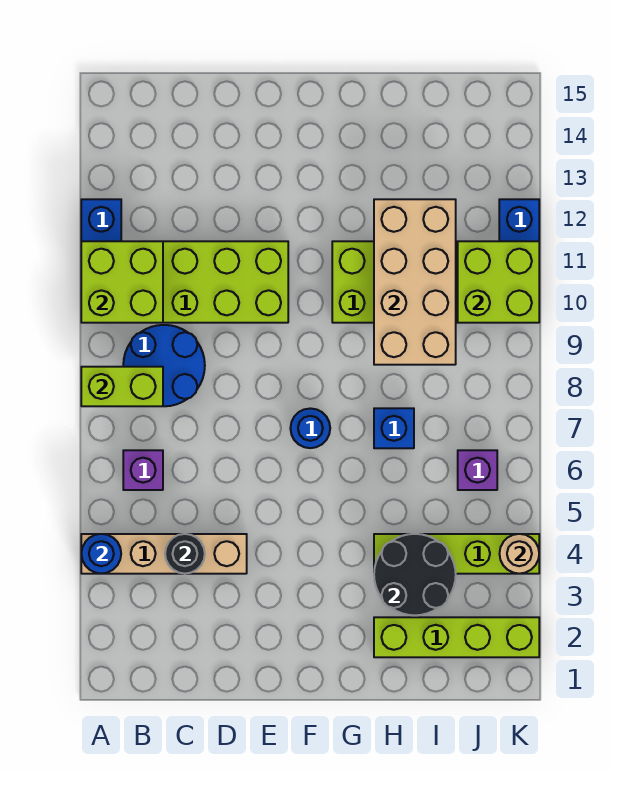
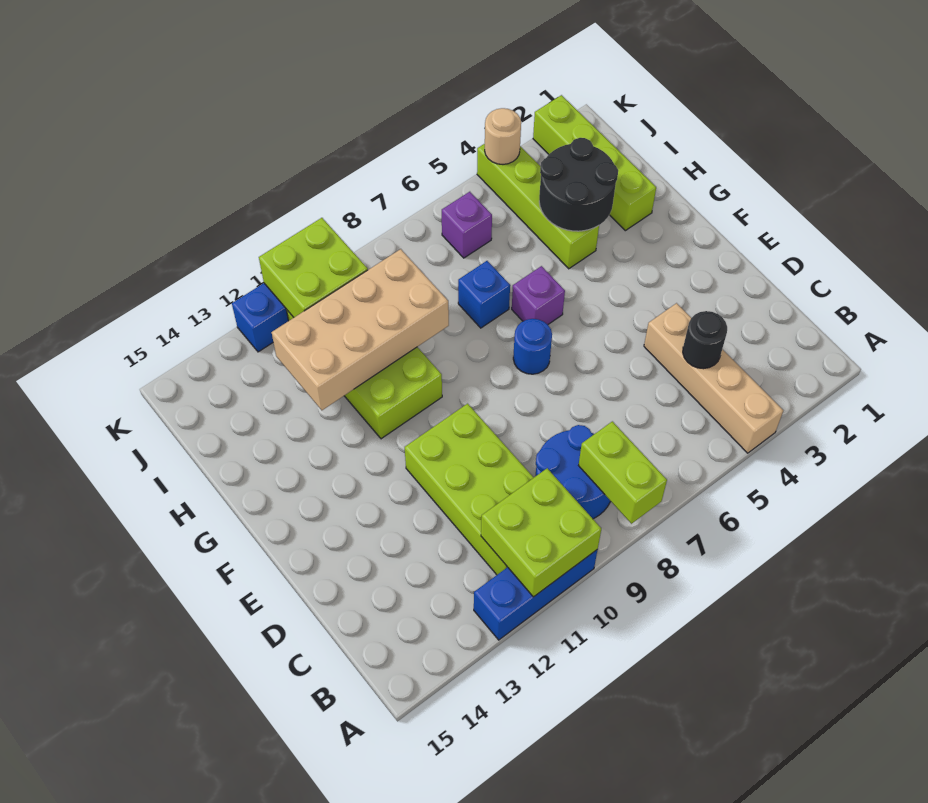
blue round brick A4 level 2 -> none
purple brick B6 level 1 -> purple brick G6 level 1

